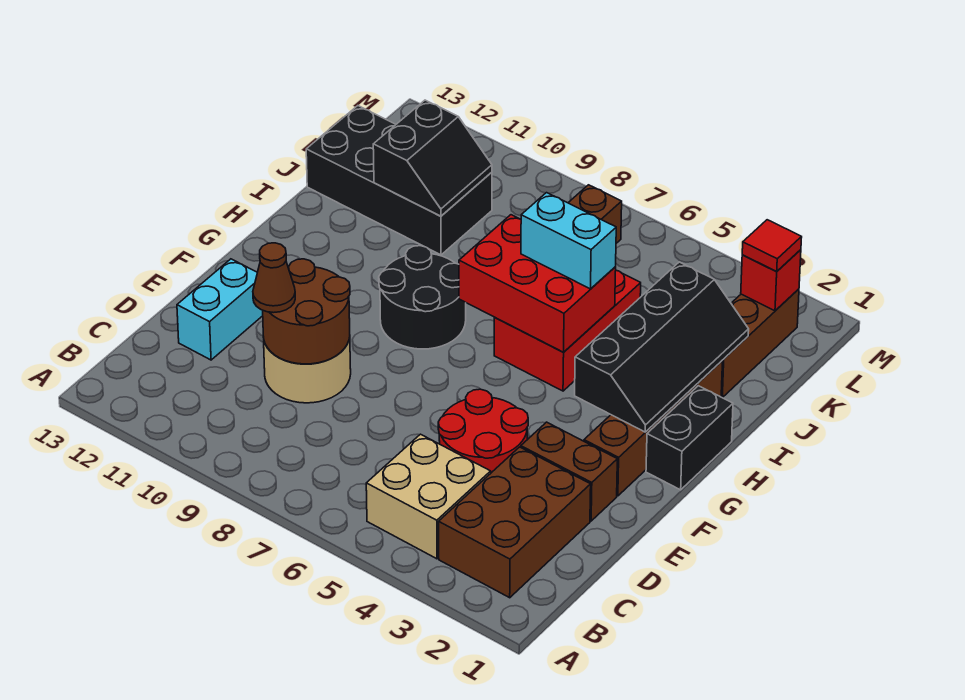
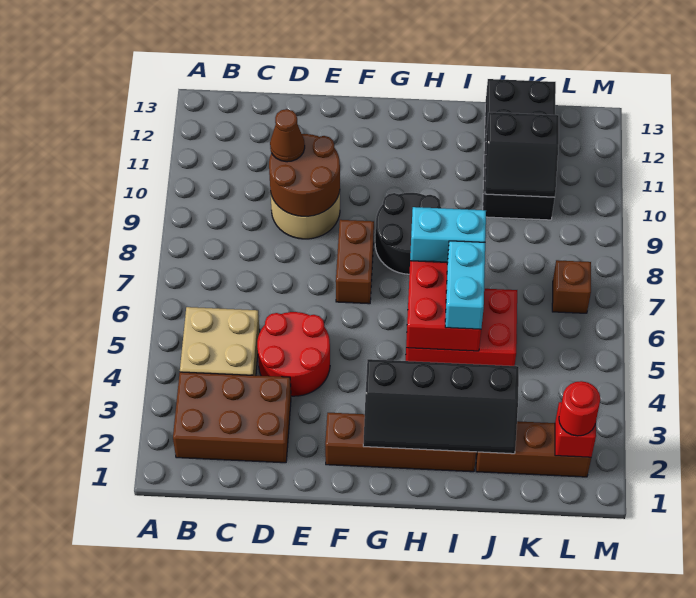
cyan brick D12:E12 level 1 -> cyan brick H7:I7 level 3
brown brick E2:E3 level 1 -> brown brick F7:F8 level 1
black brick G1:H1 level 1 -> none
red tile L2 level 3 -> red round brick L2 level 3

